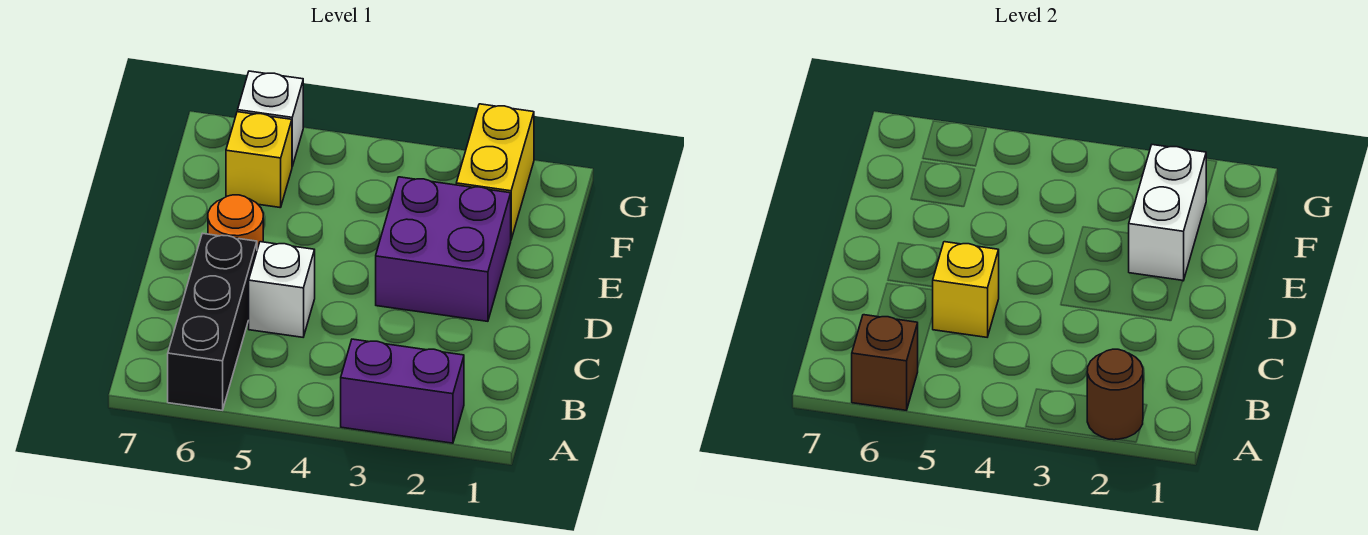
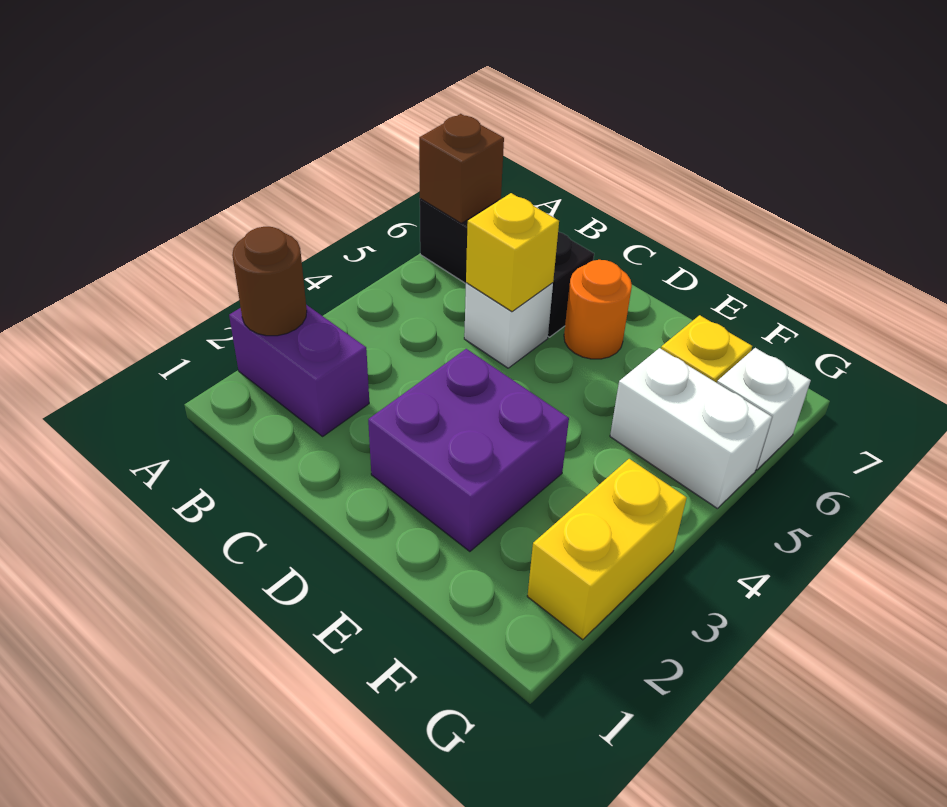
purple brick A2:A3 level 1 -> purple brick A2:B2 level 1
white brick E2:F2 level 2 -> white brick F5:G5 level 1
yellow brick F2:G2 level 1 -> yellow brick G2:G3 level 1

